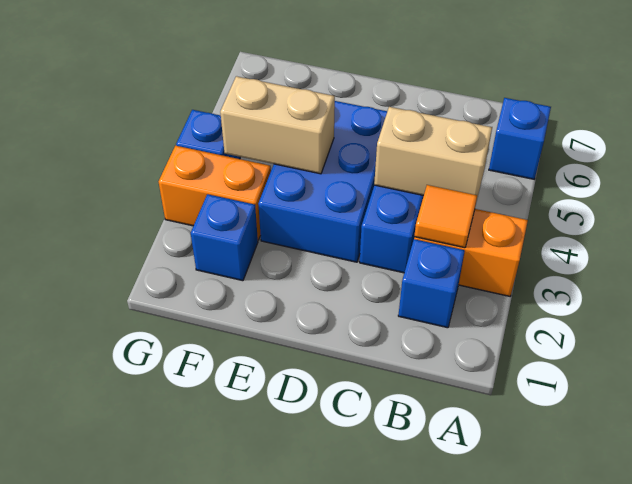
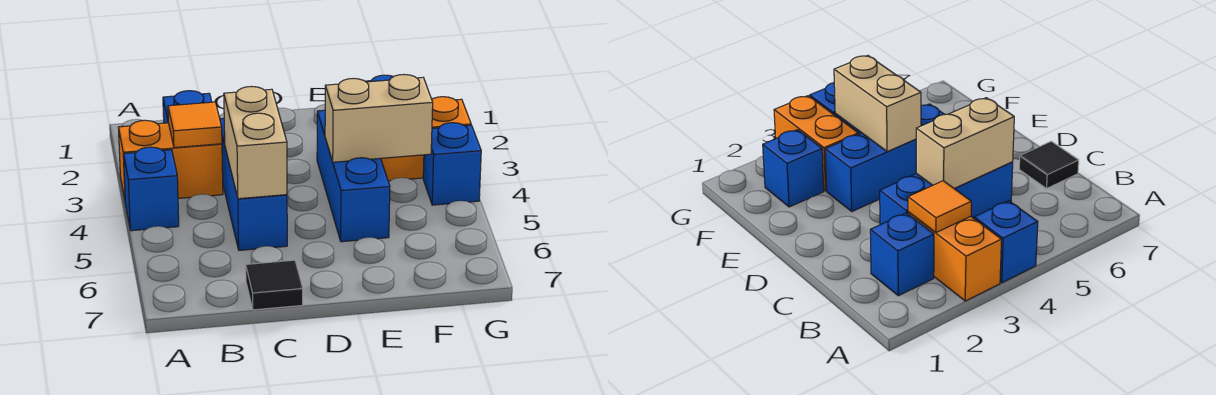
blue brick A6 level 1 -> blue brick A4 level 1
tan brick B4:C4 level 2 -> tan brick C4:C5 level 2
none -> black tile C7 level 1
blue brick D3:E5 level 1 -> blue brick E3:E5 level 1

